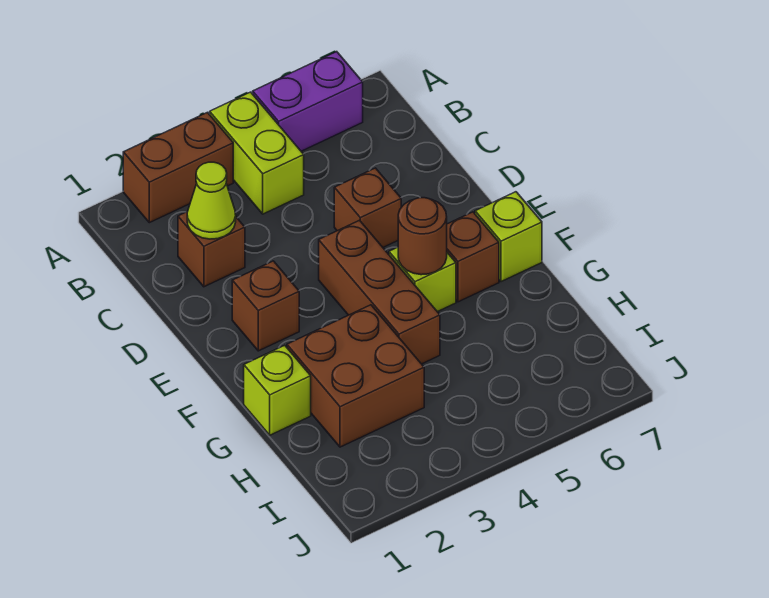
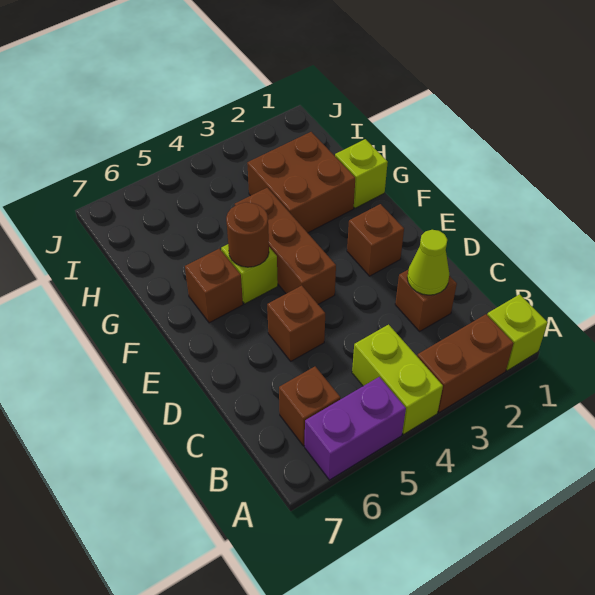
none -> brown brick B6 level 1
lime brick F7 level 1 -> lime brick A1 level 1

